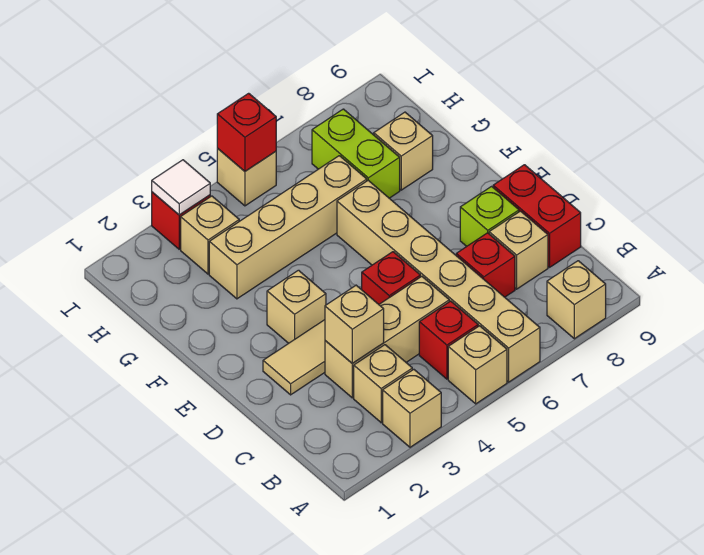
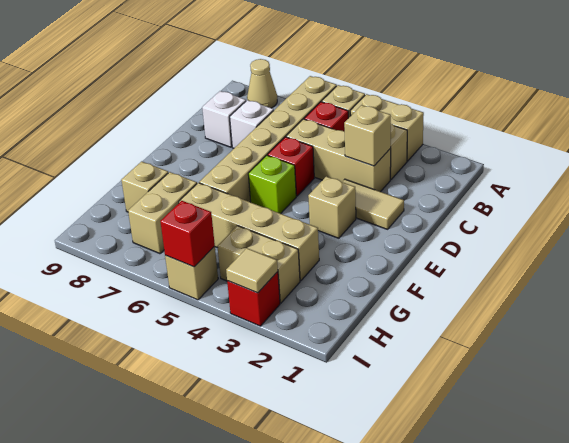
tan brick A3 level 1 -> tan brick A3:A4 level 1
tan brick A8 level 1 -> tan cone A8 level 1
red brick C7 level 1 -> white brick C7 level 1
tan brick C8 level 1 -> white brick C8 level 1
red brick C9:D9 level 1 -> none
lime brick D8 level 1 -> lime brick E5 level 1
lime brick G7:H7 level 1 -> tan brick G7:H7 level 1
tan brick H3 level 1 -> tan brick H3:H4 level 1
white tile I3 level 2 -> tan tile I3 level 2

